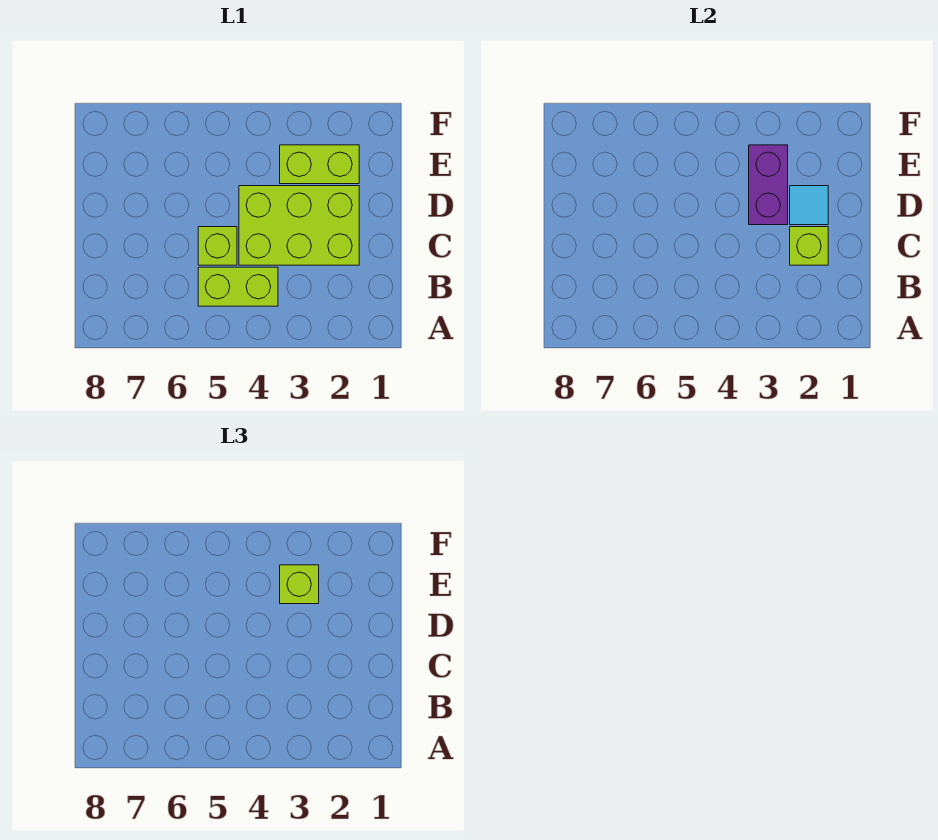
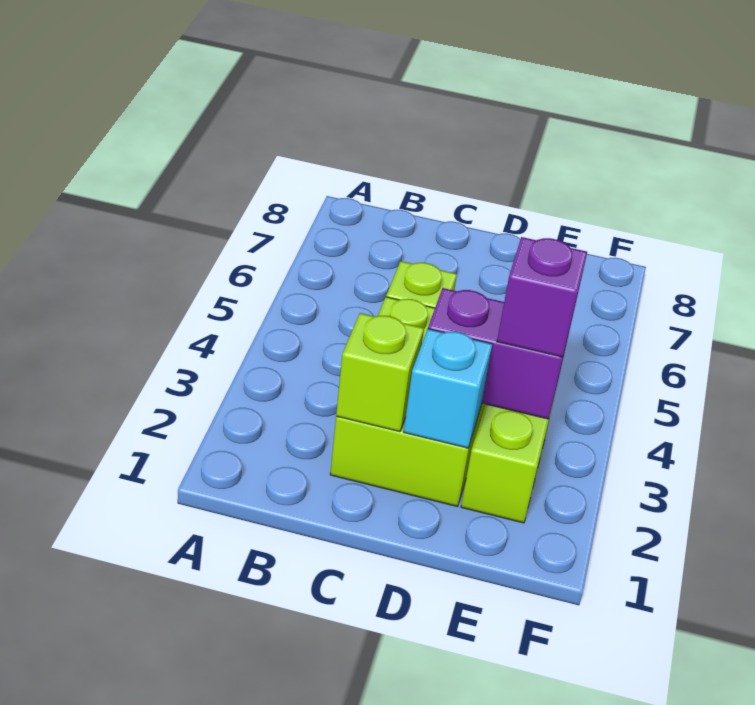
lime brick B4:B5 level 1 -> none
cyan tile D2 level 2 -> cyan brick D2 level 2
lime brick E3 level 3 -> purple brick E3 level 3

